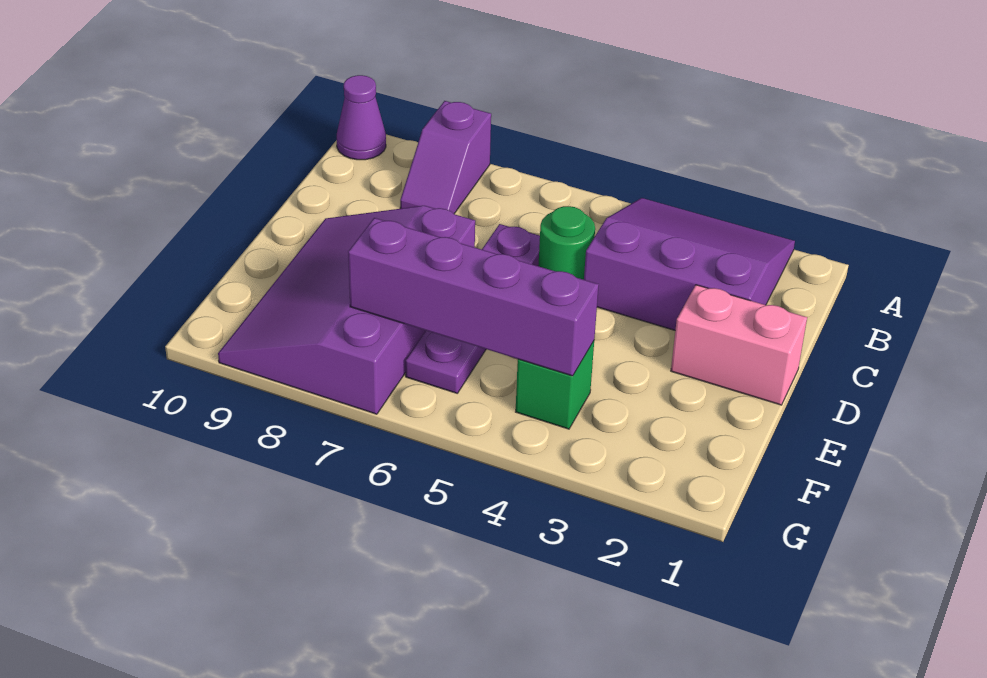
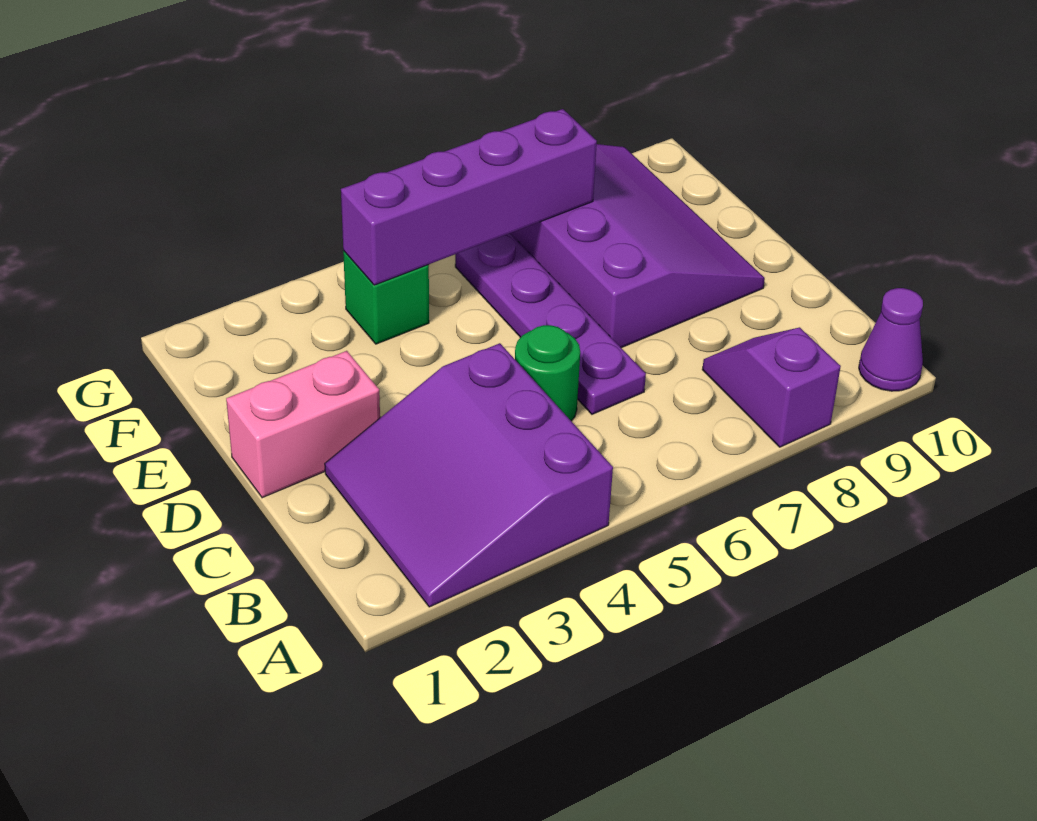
purple slope A2:C4 level 1 top C -> purple slope A2:C4 level 1 top 4

